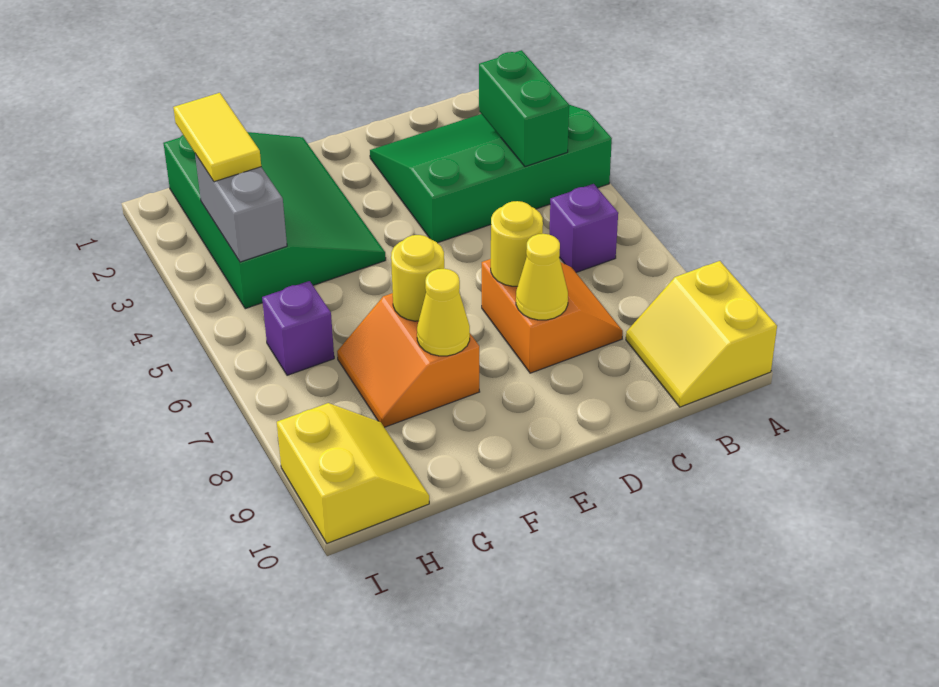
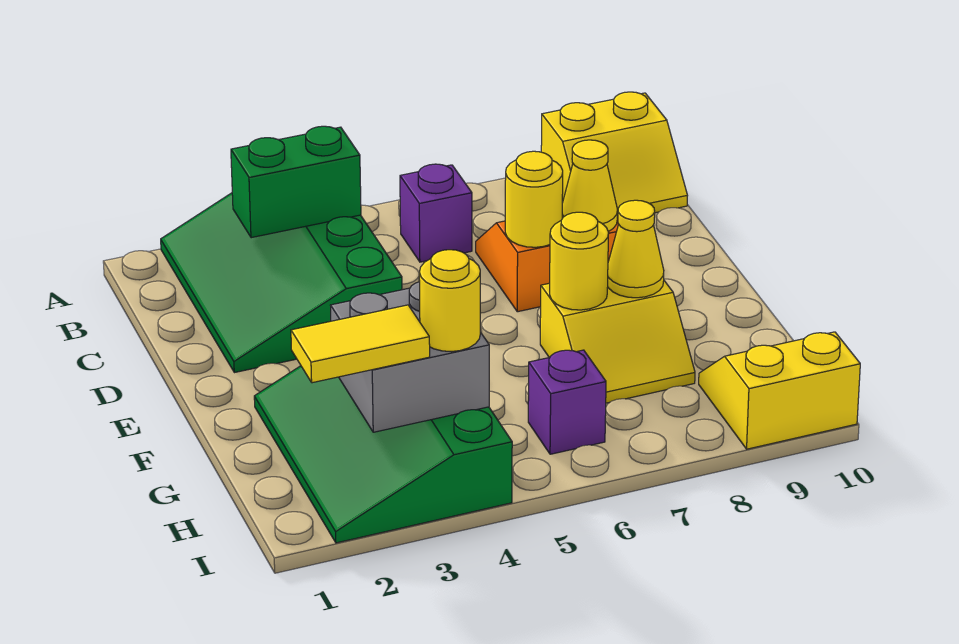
green slope F1:H4 level 1 top H -> green slope F2:I4 level 1 top 4
orange slope F7:G8 level 1 top F -> yellow slope F7:G8 level 1 top F
grey brick H3:H4 level 2 -> grey brick G3:H4 level 2
none -> yellow round brick H4 level 3

